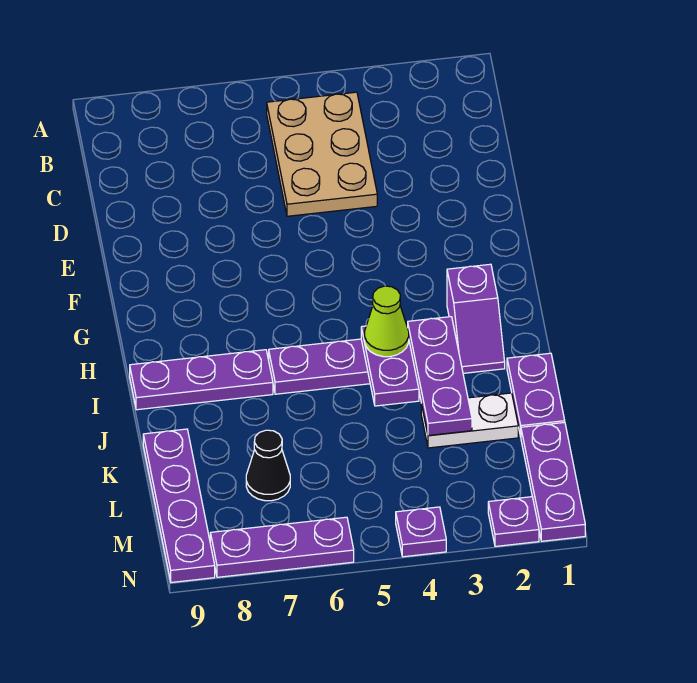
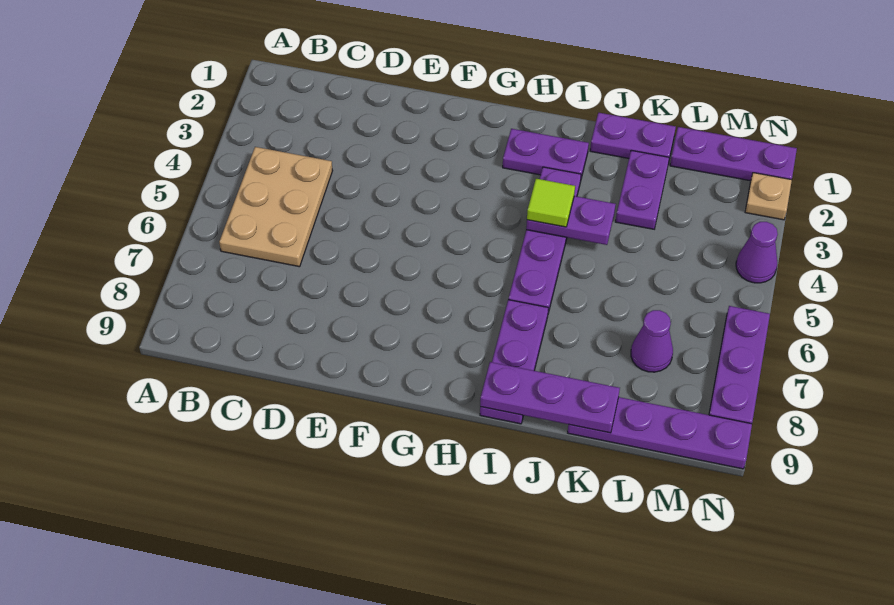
tan plate B4:D5 level 1 -> tan plate B4:C6 level 1
purple slope H2:I2 level 1 top H -> purple plate H2:I2 level 1
purple plate I3:K3 level 2 -> purple plate I9:K9 level 2
lime cone I4 level 3 -> lime tile I4 level 3
white plate K2:K3 level 1 -> purple plate K2:K3 level 1
black cone L7 level 1 -> purple cone L7 level 1
purple plate N2 level 1 -> tan plate N2 level 1
purple plate N4 level 1 -> purple cone N4 level 1

